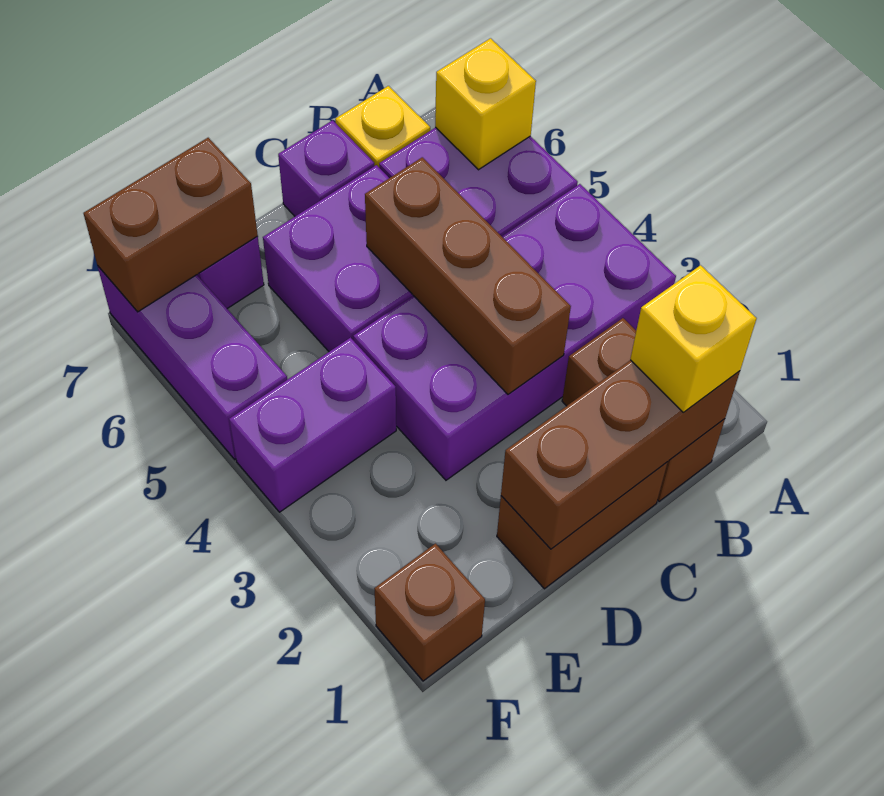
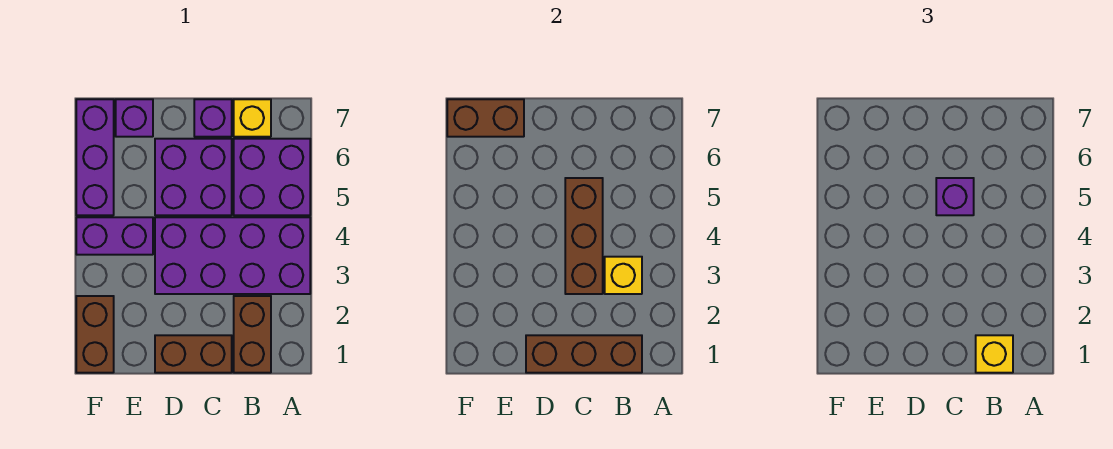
yellow brick A6 level 2 -> yellow brick B3 level 2
none -> purple brick C5 level 3
brown brick F1 level 1 -> brown brick F1:F2 level 1

